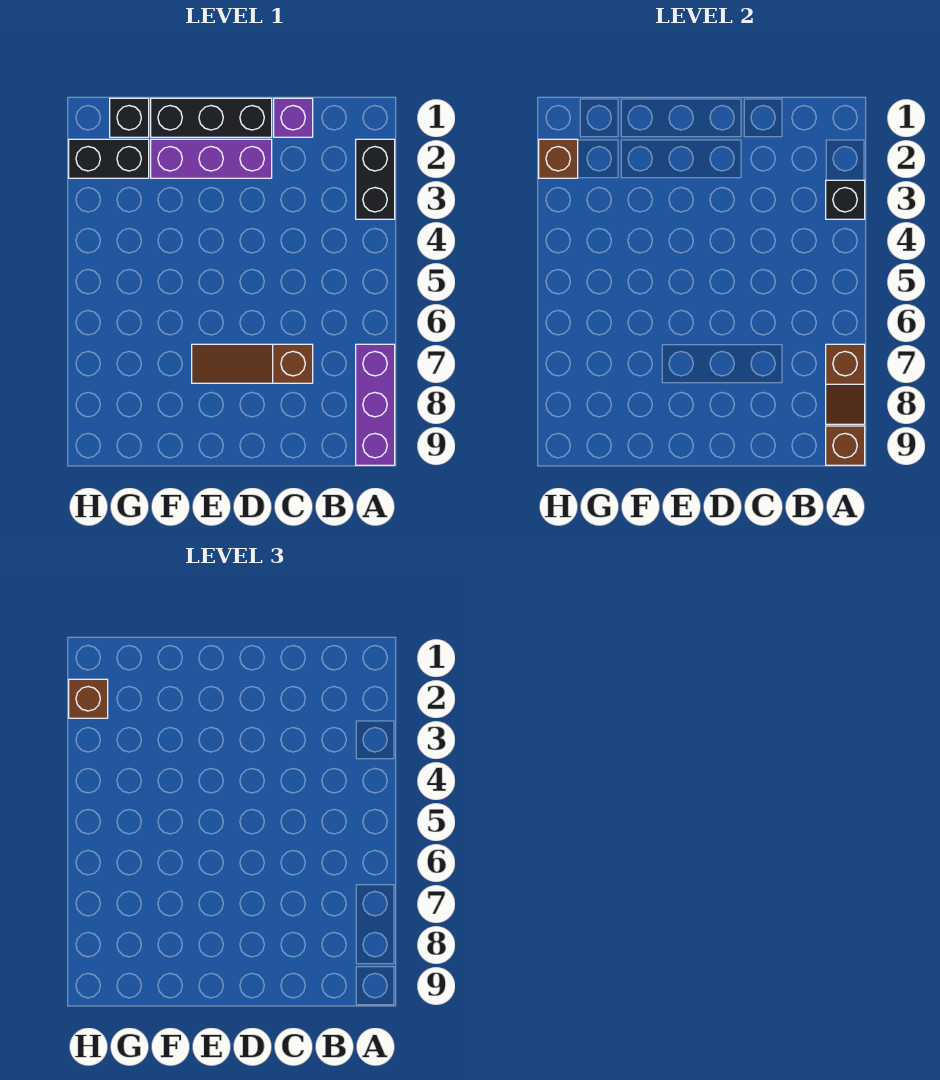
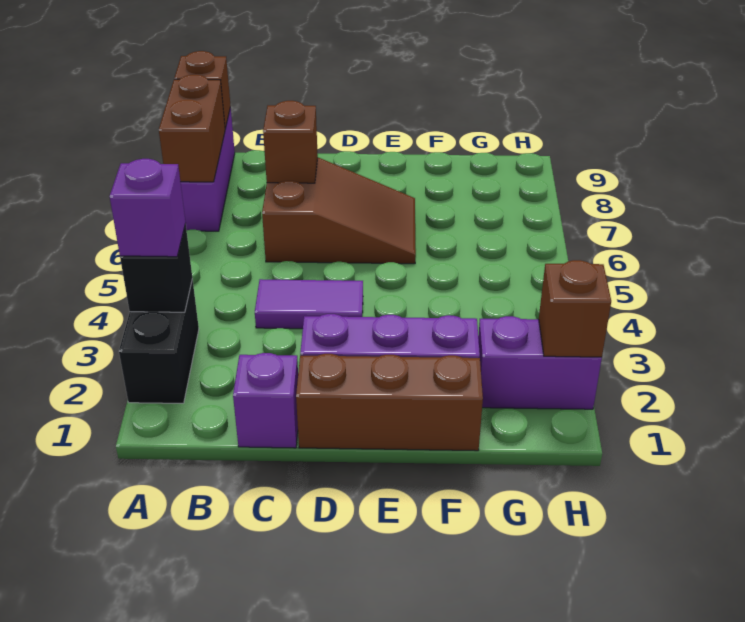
none -> purple brick A3 level 3
brown slope A7:A8 level 2 top 7 -> brown brick A7:A8 level 2
none -> purple tile C4:D4 level 1
brown slope C7:E7 level 1 top C -> brown slope C6:E7 level 1 top C
black brick D1:F1 level 1 -> brown brick D1:F1 level 1
black brick G1 level 1 -> none
black brick G2:H2 level 1 -> purple brick G2:H2 level 1
brown brick H2 level 3 -> brown brick C7 level 2

